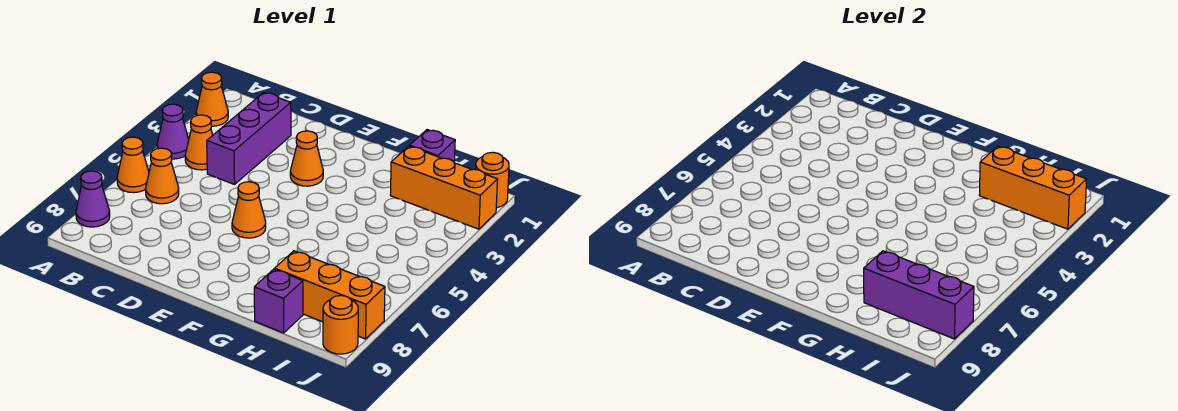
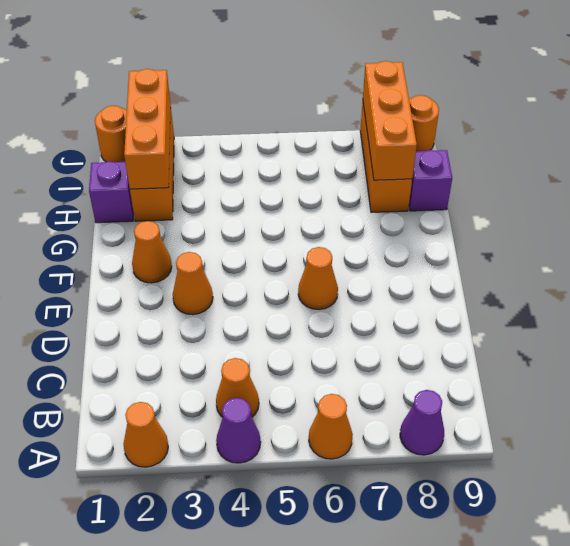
orange cone B6 level 1 -> orange cone F2 level 1
purple brick C2:C4 level 1 -> none
purple brick H8:J8 level 2 -> orange brick H8:J8 level 2

